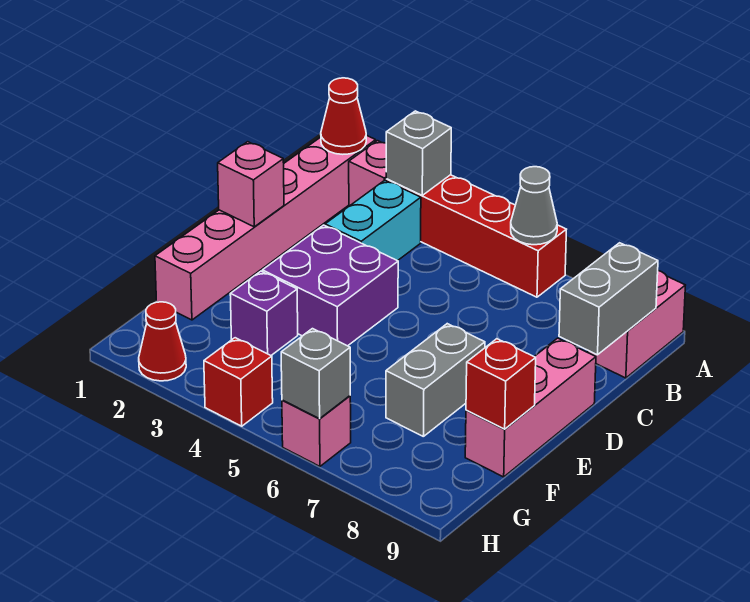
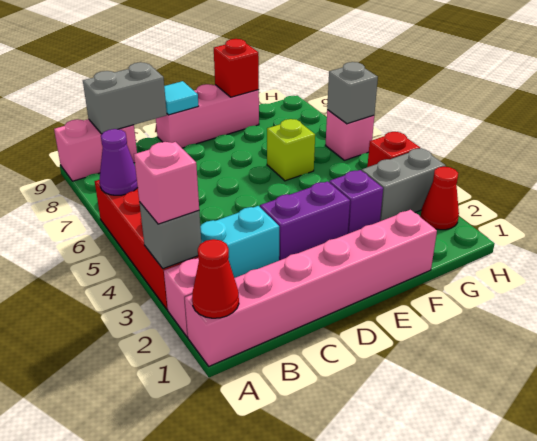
grey cone A6 level 2 -> purple cone A6 level 2
pink brick D1 level 2 -> pink brick A3 level 3
purple brick D3:E4 level 1 -> purple brick D3:E3 level 1
none -> cyan tile D9 level 2
grey brick E7:F7 level 1 -> grey brick G3:H3 level 1
none -> lime brick F6 level 1

